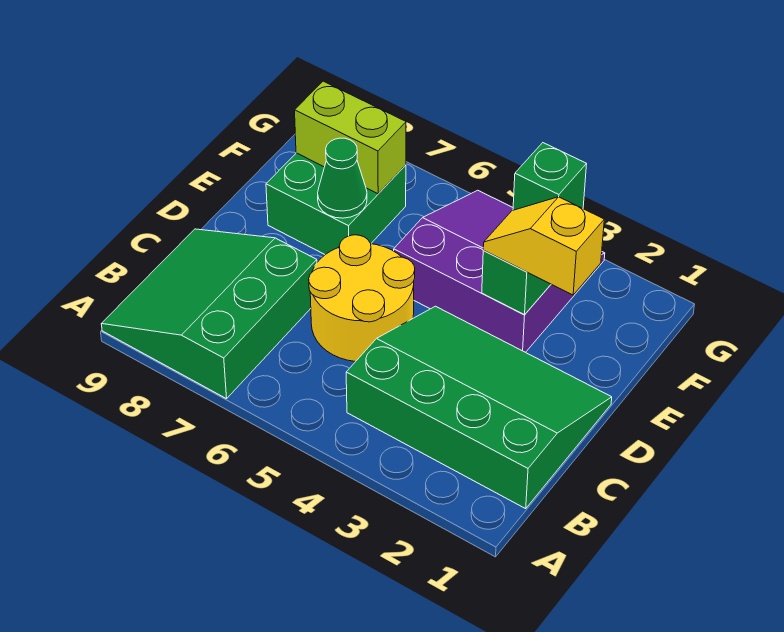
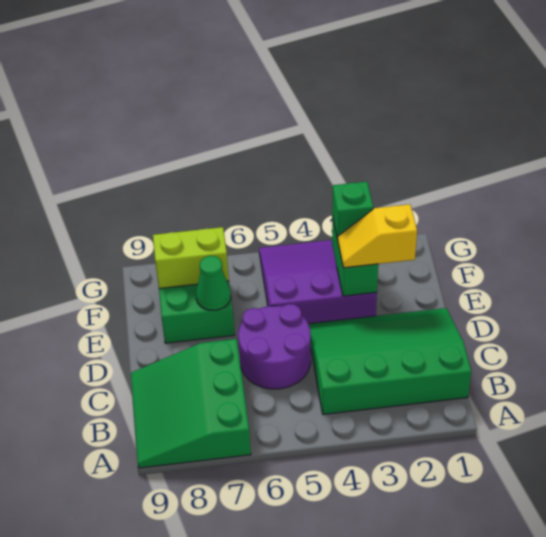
yellow round brick C5:D6 level 1 -> purple round brick C5:D6 level 1

